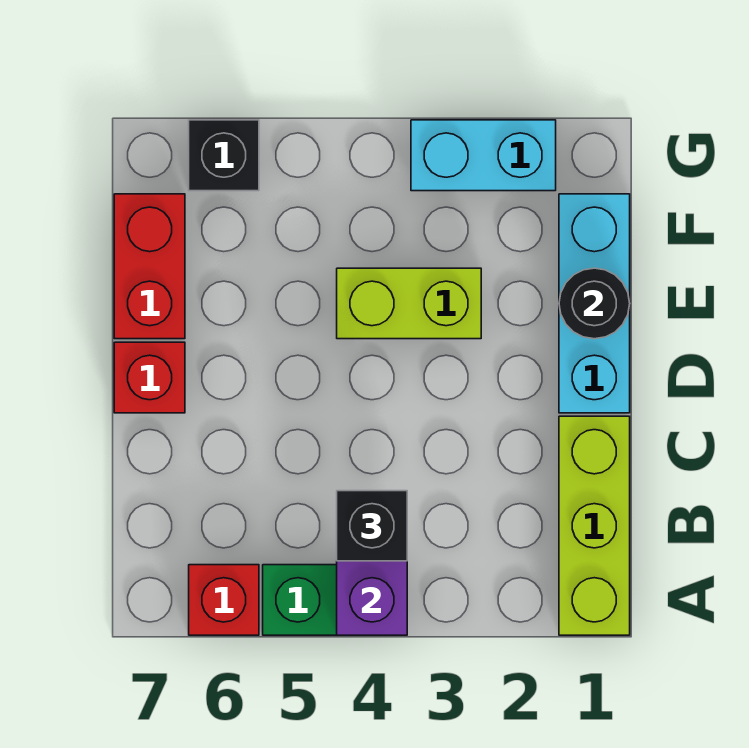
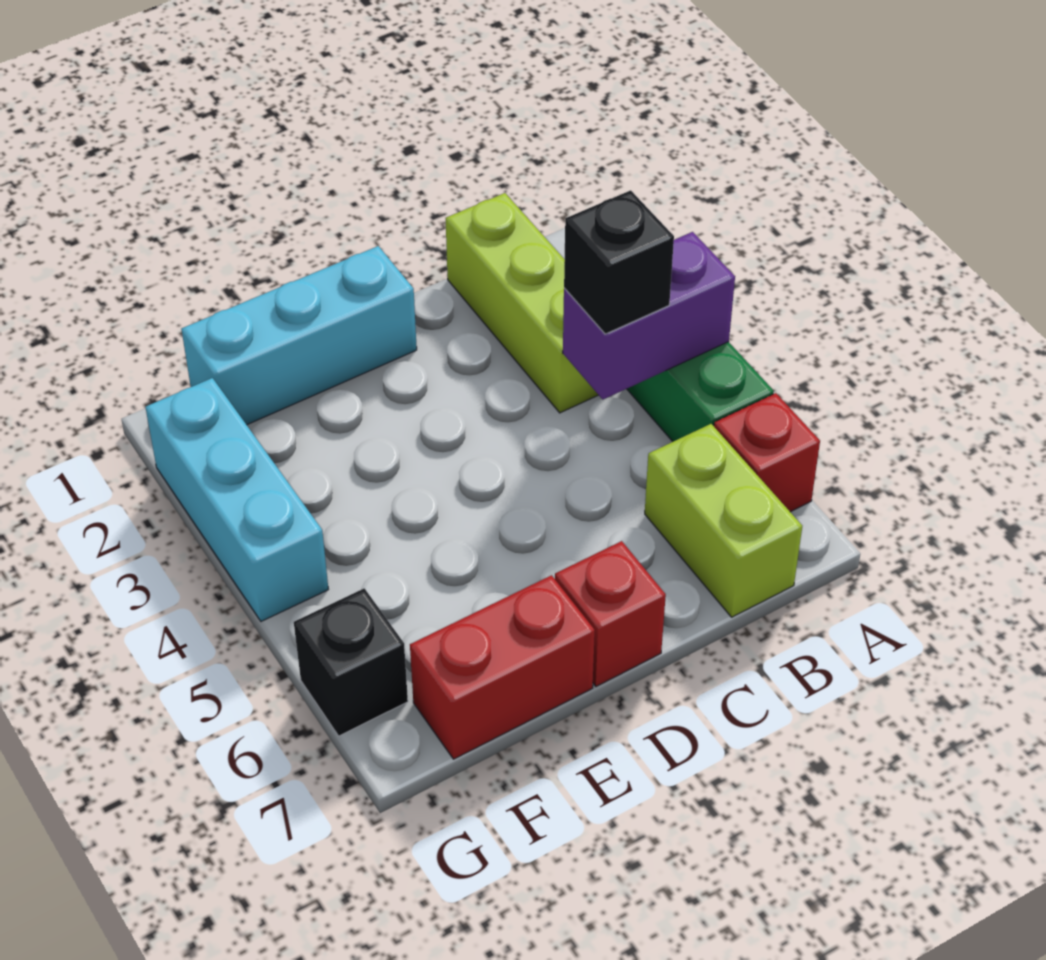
lime brick A1:C1 level 1 -> lime brick B1:B3 level 1
black round brick E1 level 2 -> none
lime brick E3:E4 level 1 -> lime brick B6:B7 level 1
cyan brick G2:G3 level 1 -> cyan brick G2:G4 level 1

